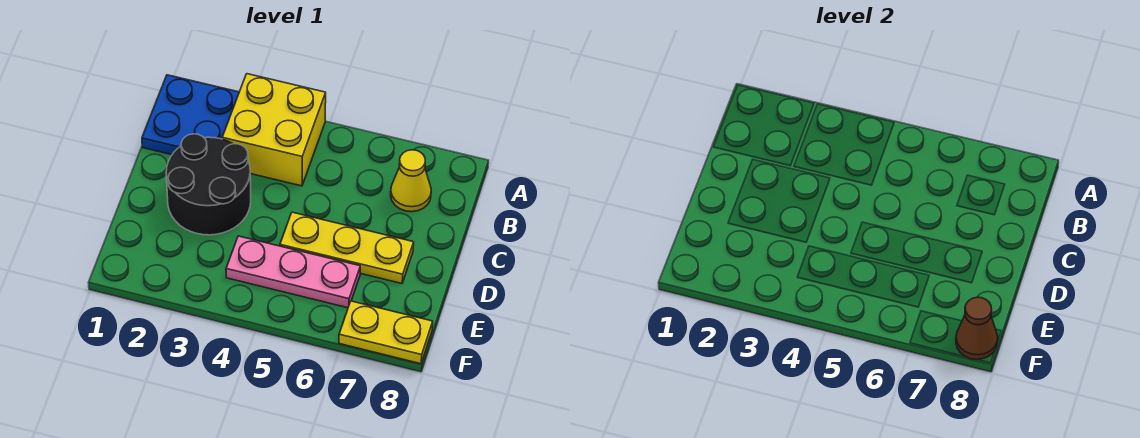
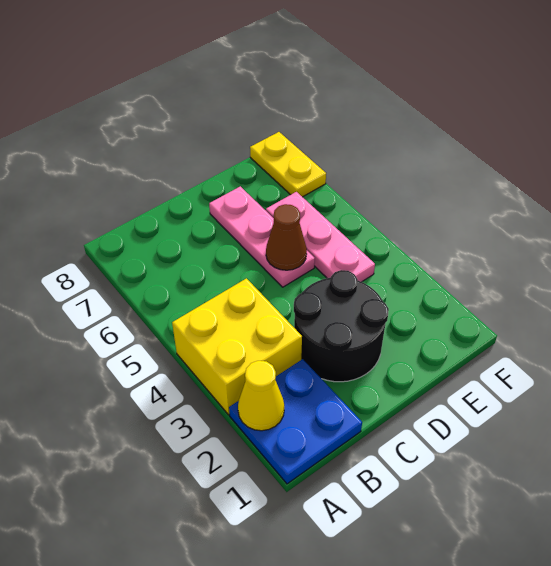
yellow cone B7 level 1 -> yellow cone A2 level 2
yellow plate D5:D7 level 1 -> pink plate D5:D7 level 1
brown cone F8 level 2 -> brown cone D5 level 2

